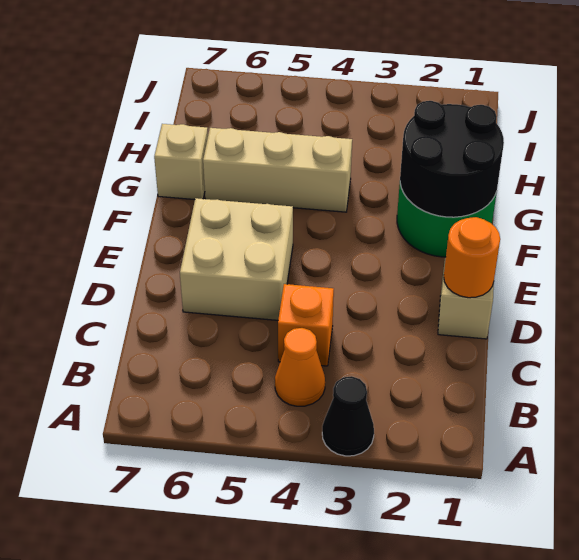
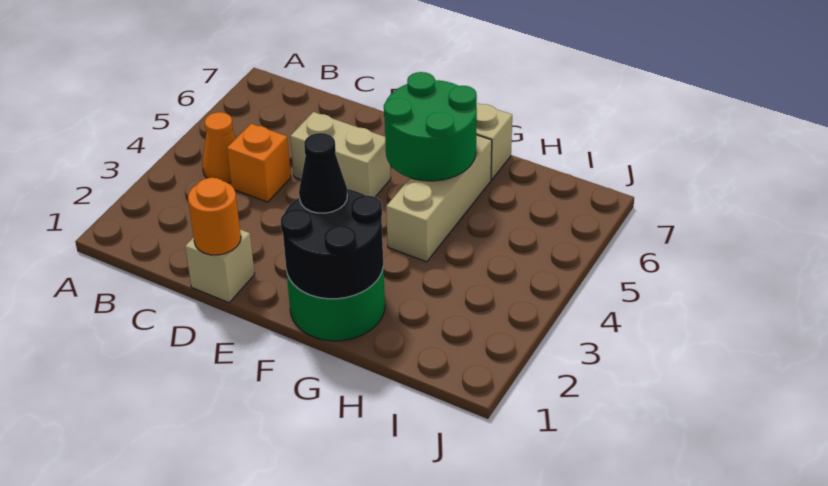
black cone A3 level 1 -> black cone F2 level 3
tan brick D5:E6 level 1 -> tan brick D5:E5 level 1
none -> green round brick F5:G6 level 2

